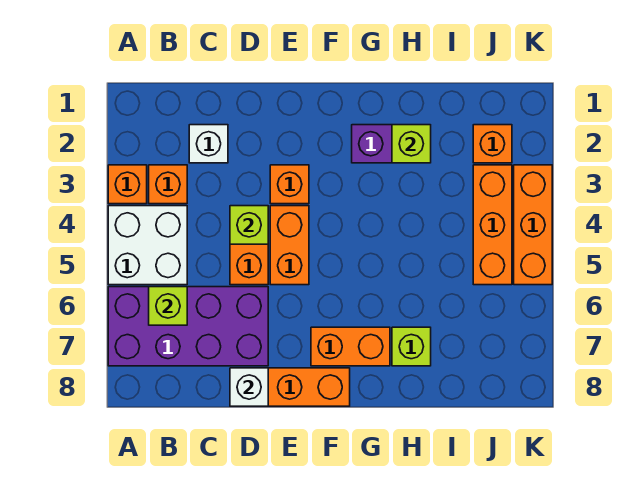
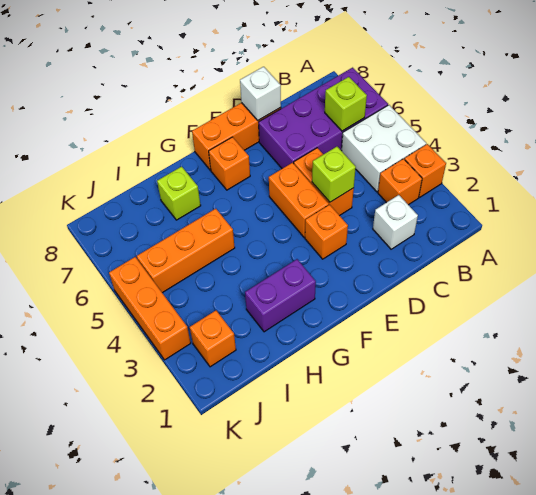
orange brick F7:G7 level 1 -> orange brick F7 level 1
lime brick H2 level 2 -> none
orange brick J3:J5 level 1 -> orange brick H5:J5 level 1

